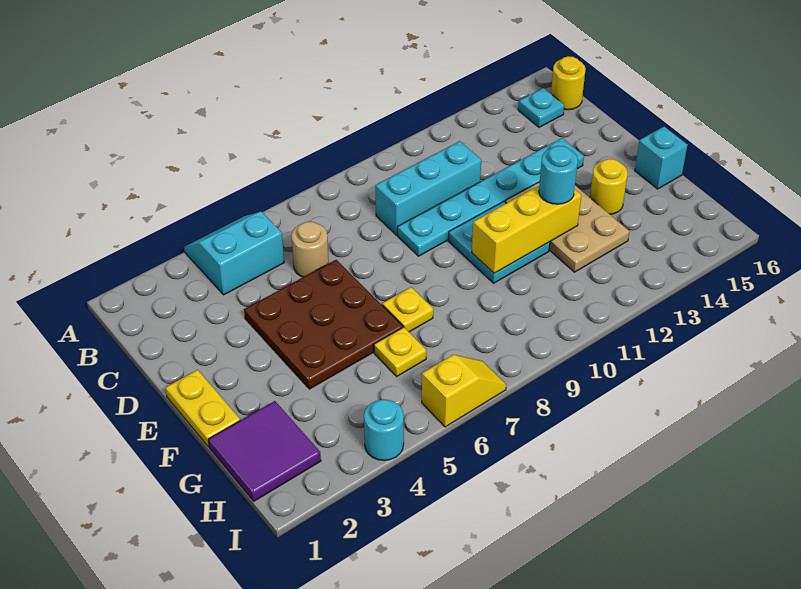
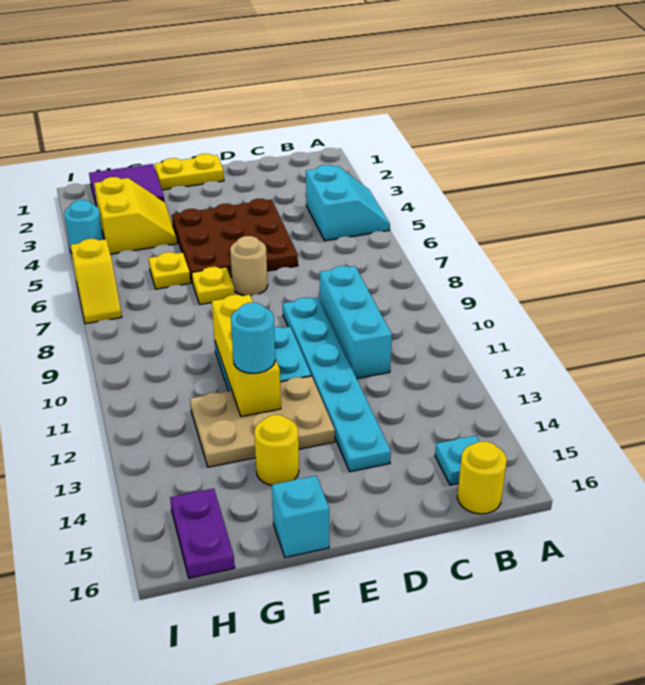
tan round brick C6 level 1 -> tan round brick E7 level 1
none -> yellow slope G3:H4 level 1 top H
none -> purple plate H15:H16 level 1

